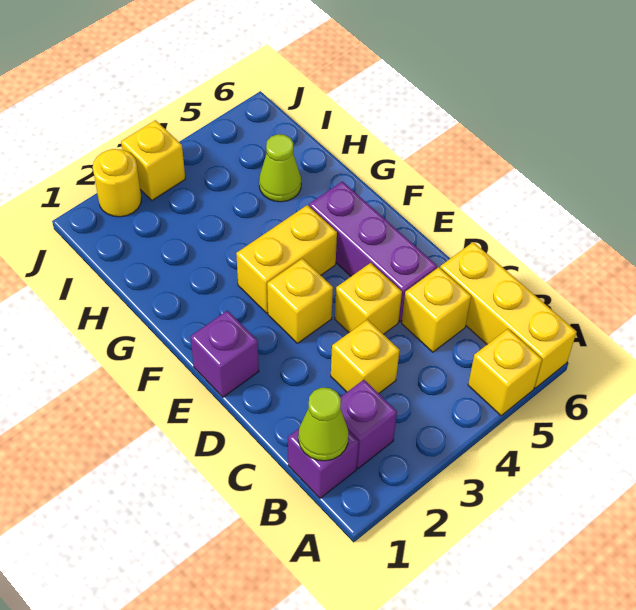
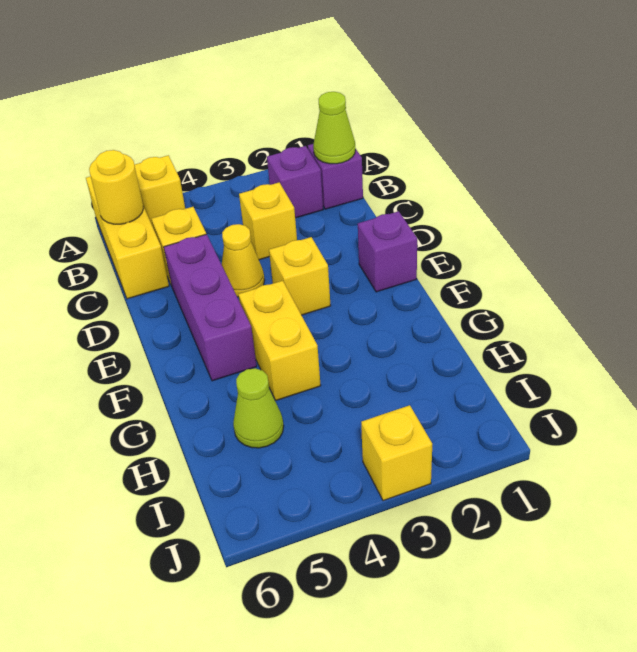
yellow brick D4 level 1 -> yellow cone D4 level 1
yellow brick F3:F4 level 1 -> yellow brick F4:G4 level 1
yellow round brick J2 level 1 -> yellow round brick B6 level 2

